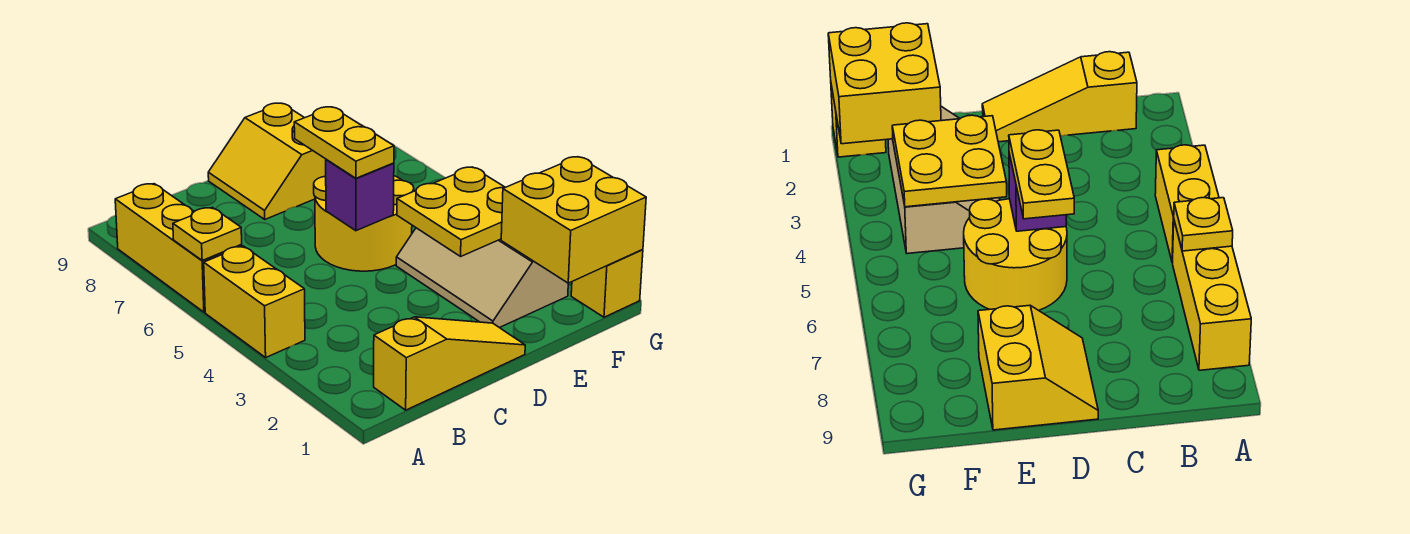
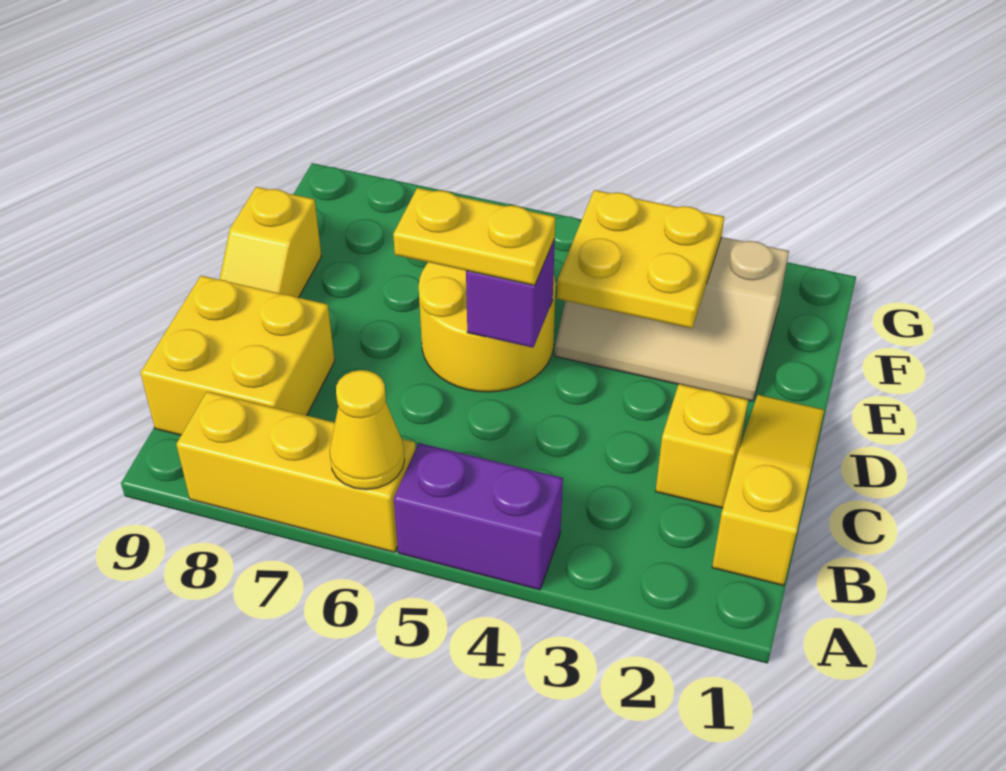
yellow brick A4:A5 level 1 -> purple brick A4:A5 level 1
yellow plate A6 level 2 -> yellow cone A6 level 2
yellow slope D8:E9 level 1 top E -> yellow slope D9:E9 level 1 top E
yellow brick F1:G2 level 2 -> yellow brick B8:C9 level 1
yellow brick G1 level 1 -> yellow brick C2 level 1

